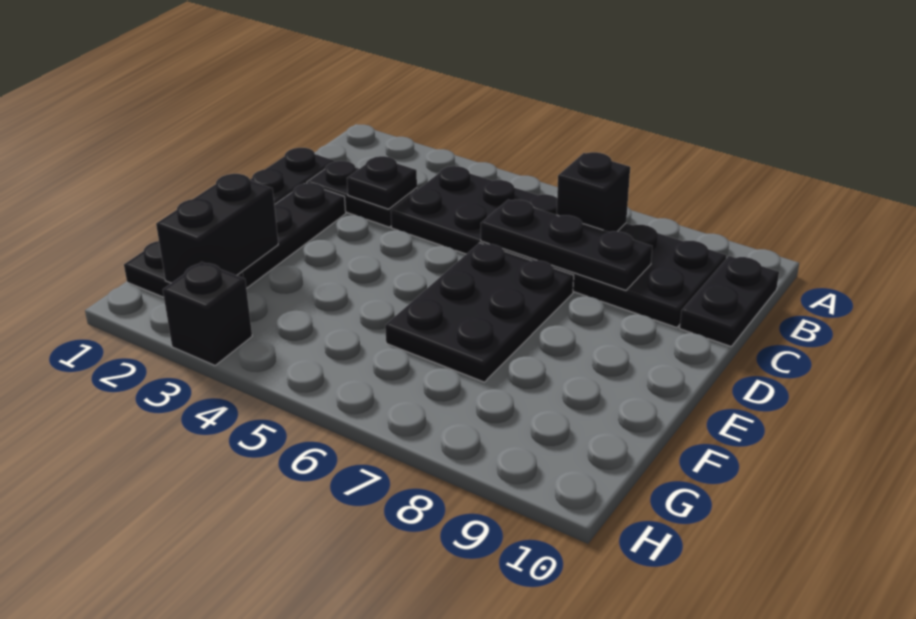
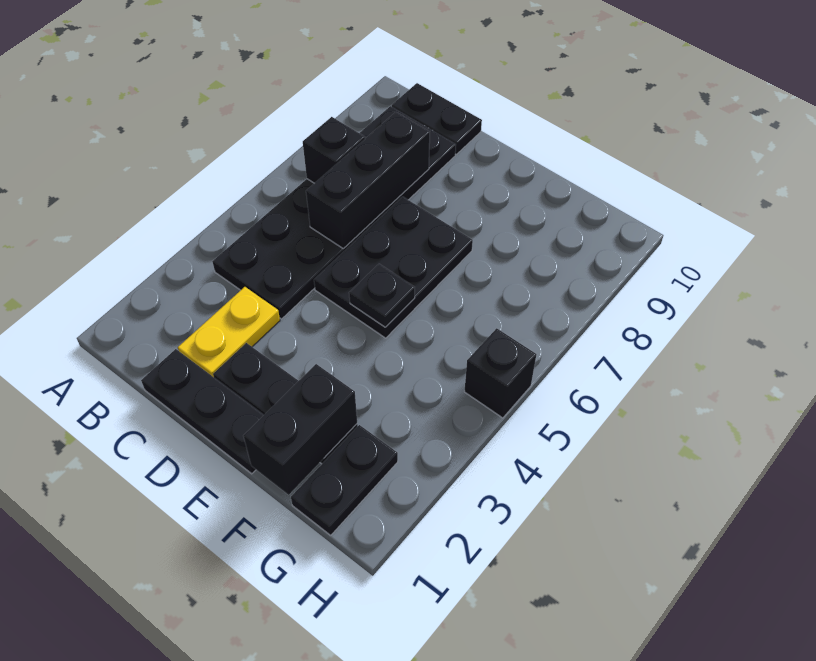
black plate C2:C3 level 1 -> yellow plate C2:C3 level 1
black plate C3 level 2 -> black plate E5 level 2
black plate C6:C8 level 2 -> black brick C6:C8 level 2
black plate D6:F7 level 1 -> black plate D5:E7 level 1
black brick F2:G2 level 2 -> black brick F1:F2 level 2
black brick H3 level 1 -> black brick H5 level 1

